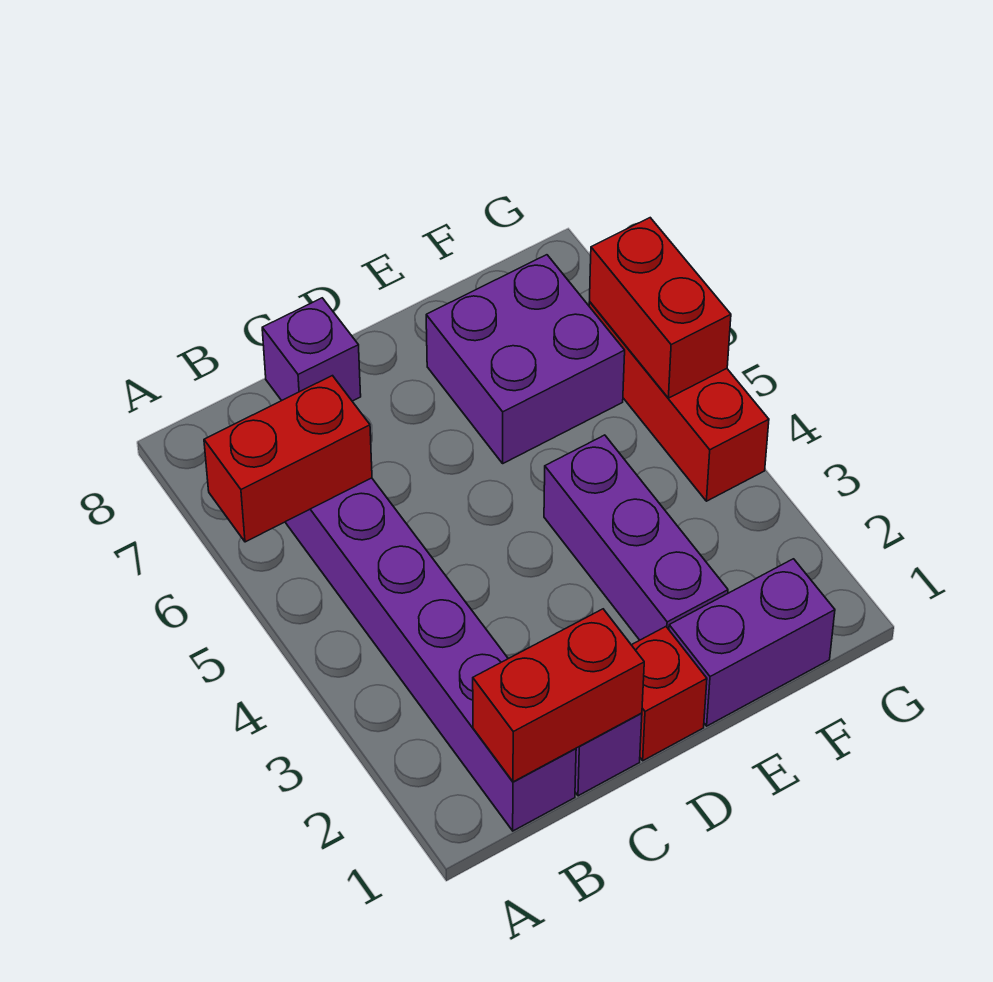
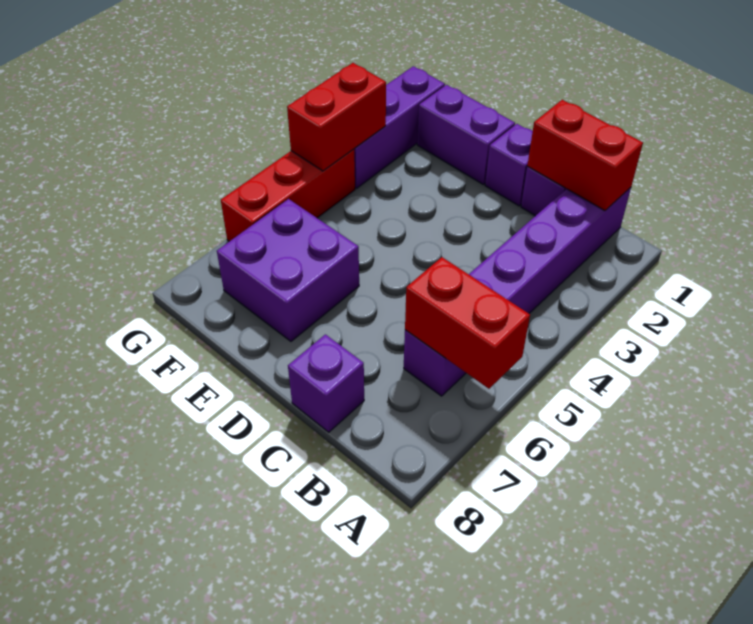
red brick D1 level 1 -> purple brick D1 level 1
purple brick E2:E4 level 1 -> purple brick G1:G3 level 1
red brick G5:G6 level 2 -> red brick G3:G4 level 2

